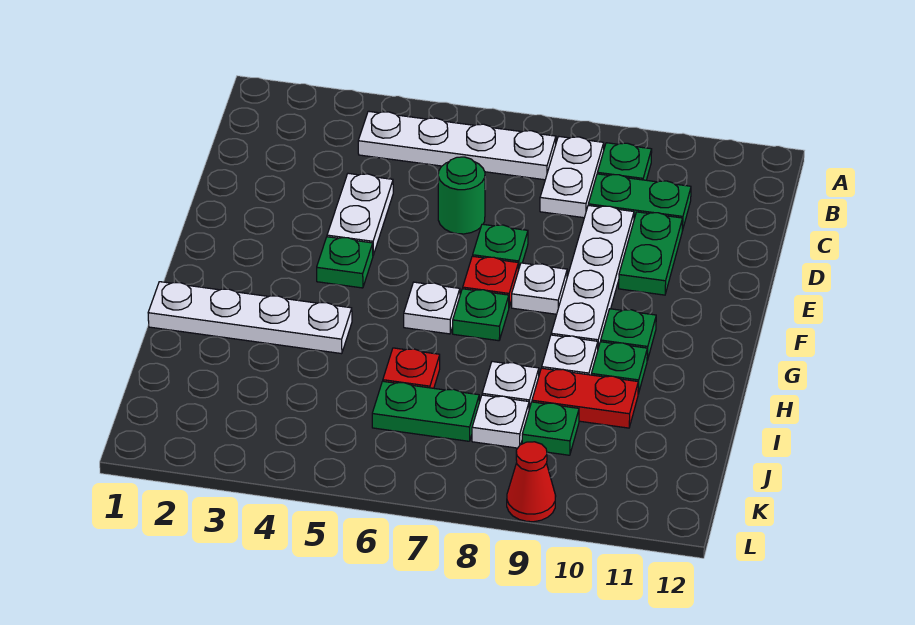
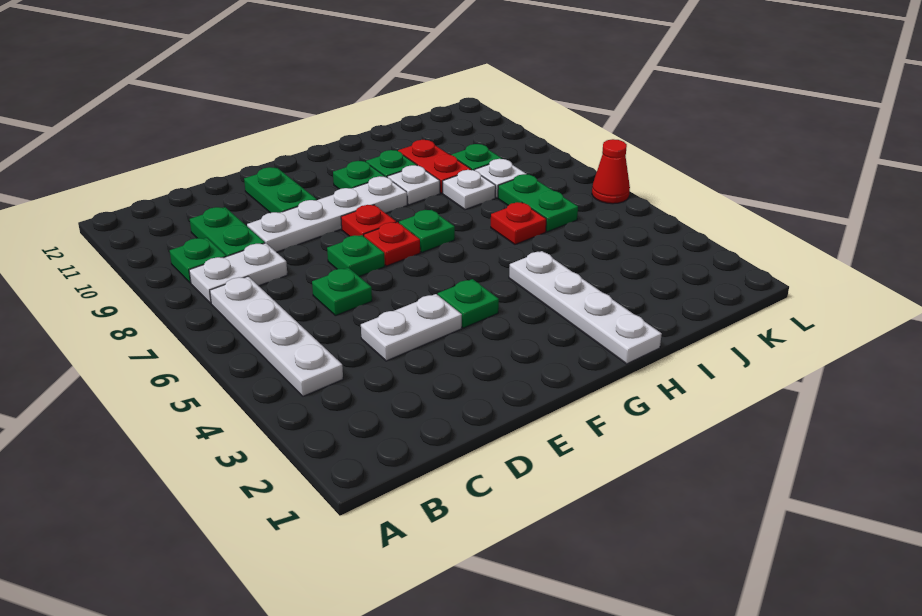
green round brick D6 level 1 -> green plate D6 level 1
green plate D10:E10 level 1 -> green plate E10:E11 level 1
white plate F8 level 1 -> red plate F8 level 1
white plate G6 level 1 -> none
red cone L9 level 1 -> red cone L6 level 1

